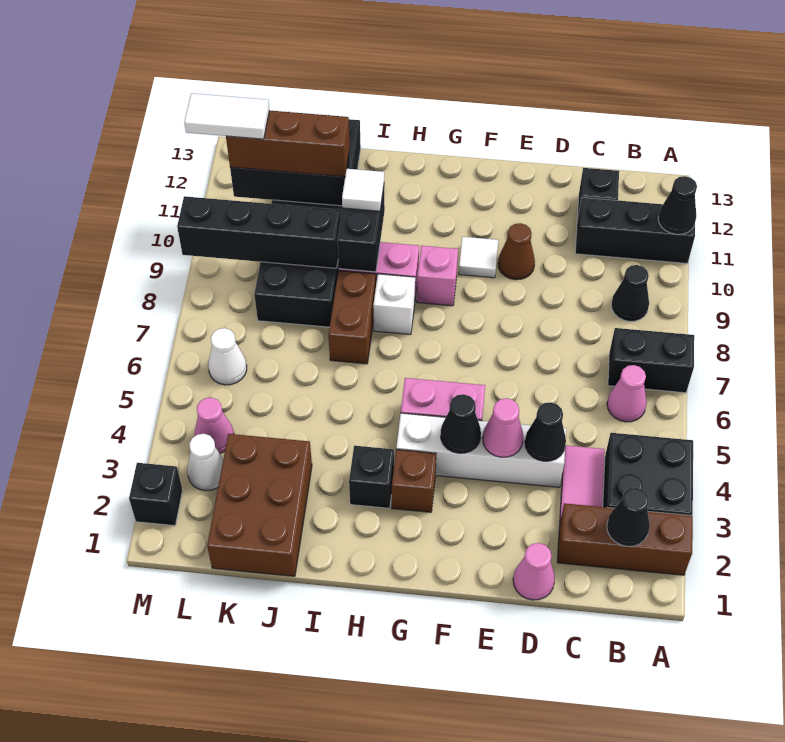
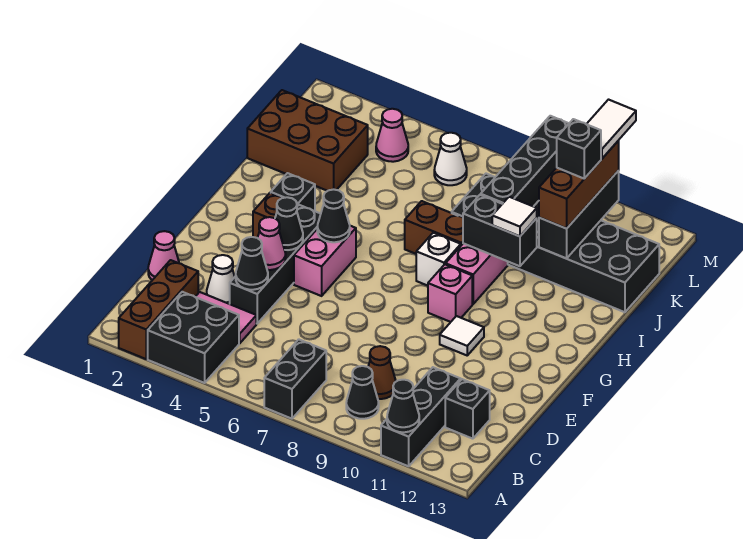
black cone B2 level 2 -> black cone G5 level 2
pink cone B6 level 1 -> none
white brick D4:G4 level 1 -> black brick D4:G4 level 1
brown cone E10 level 1 -> brown cone C9 level 1
white cone L3 level 1 -> white cone D3 level 1
black brick M2 level 1 -> black brick K11 level 4

